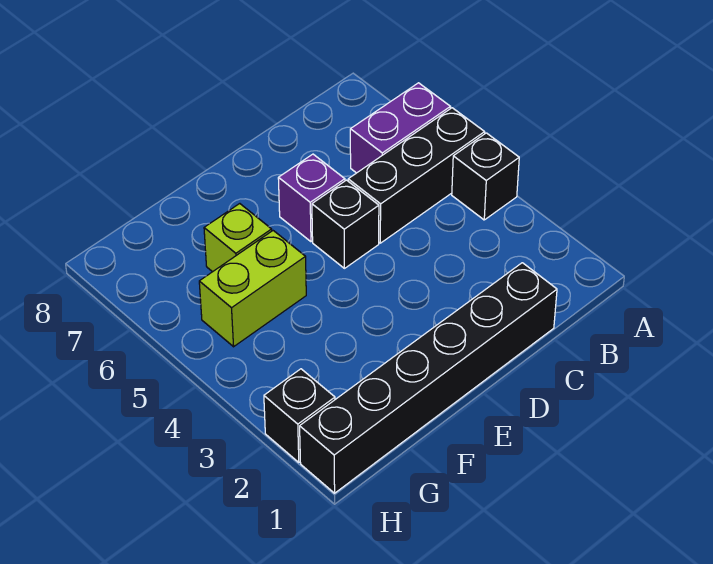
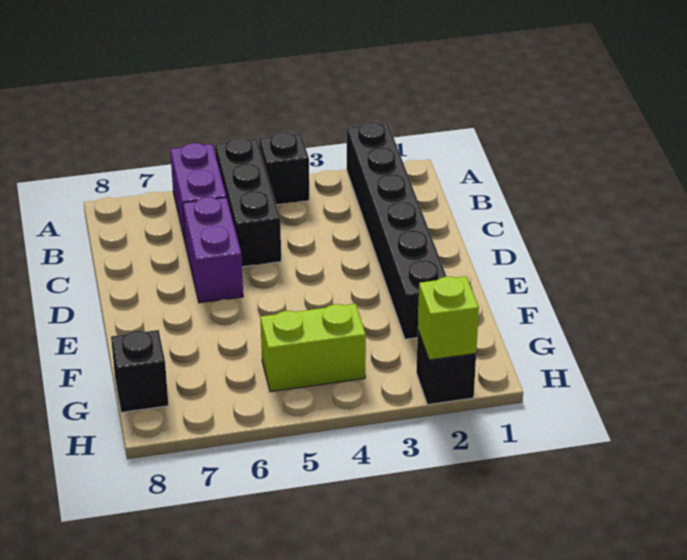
black brick C1:H1 level 1 -> black brick A2:F2 level 1
black brick D5 level 1 -> black brick G8 level 1
purple brick D6 level 1 -> purple brick C6:D6 level 1
lime brick F5:G5 level 1 -> lime brick G4:G5 level 1
lime brick F6 level 1 -> lime brick H2 level 2

